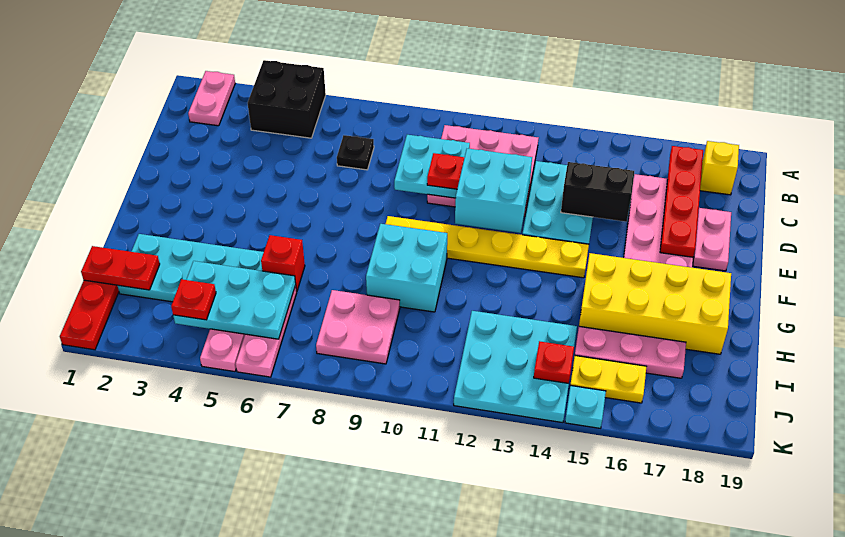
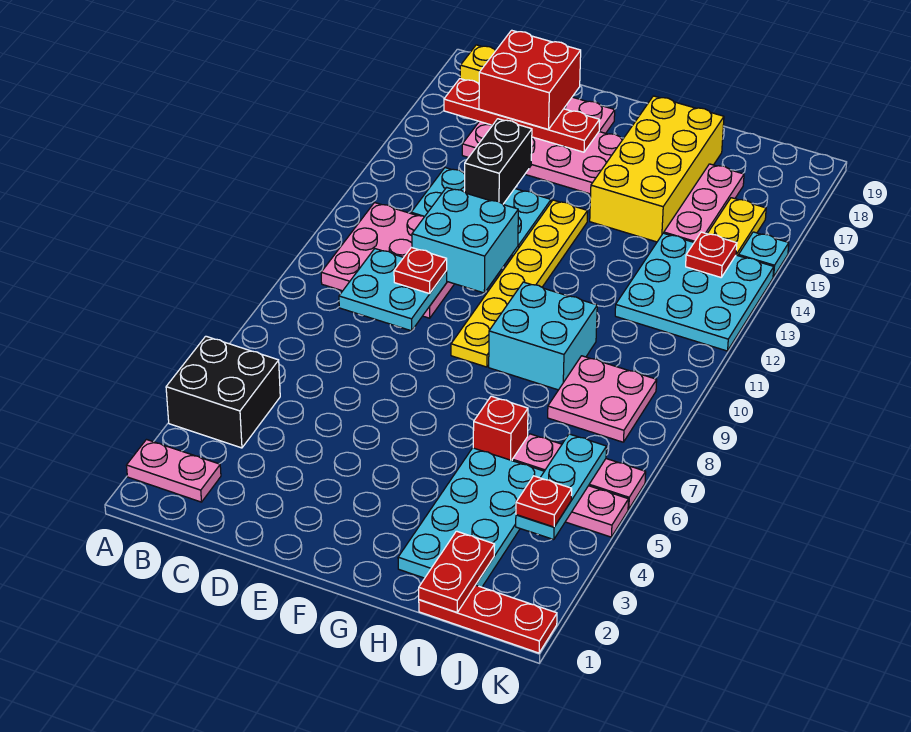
black plate C7 level 1 -> none
none -> red brick C17:D18 level 3
cyan plate I4:J6 level 2 -> cyan plate J4:J6 level 2

